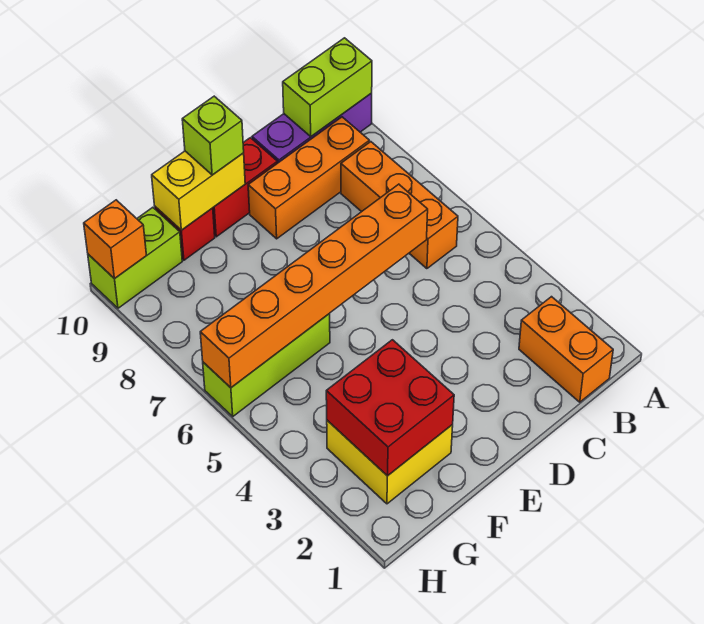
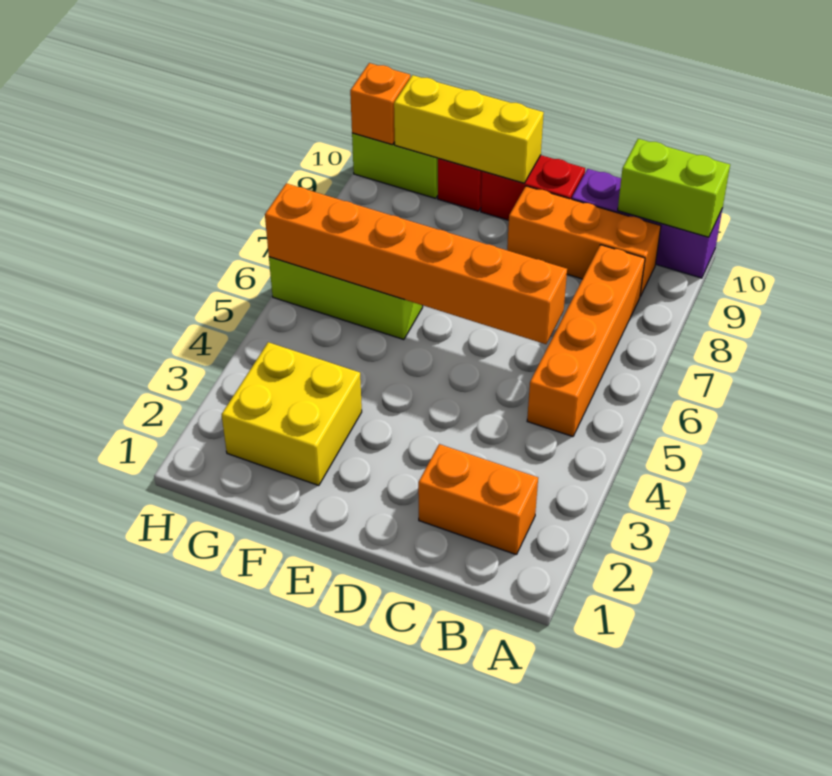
orange brick B1:B2 level 1 -> orange brick B2:C2 level 1
orange brick B6:B8 level 1 -> orange brick B5:B8 level 1
yellow brick E10:F10 level 2 -> yellow brick E10:G10 level 2
lime brick E10 level 3 -> none
red brick F2:G3 level 2 -> none

